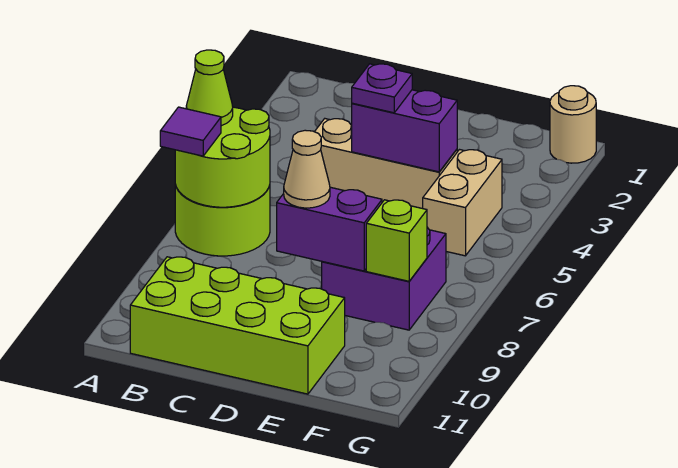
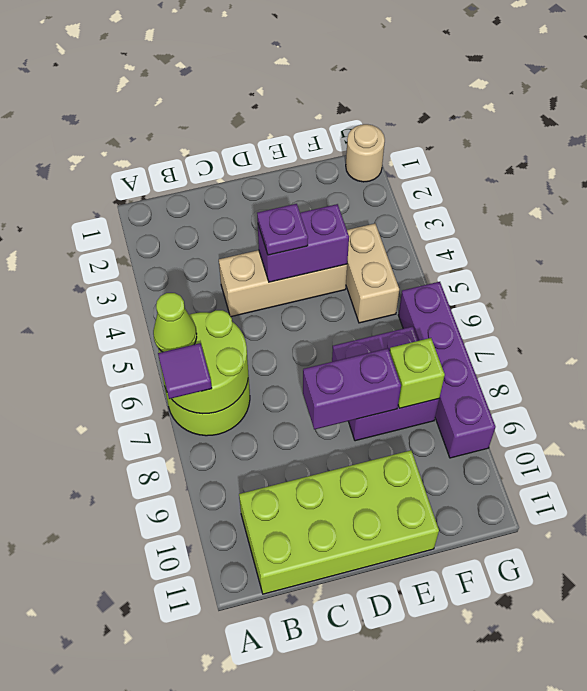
tan cone D8 level 3 -> none
none -> purple brick G6:G9 level 1

